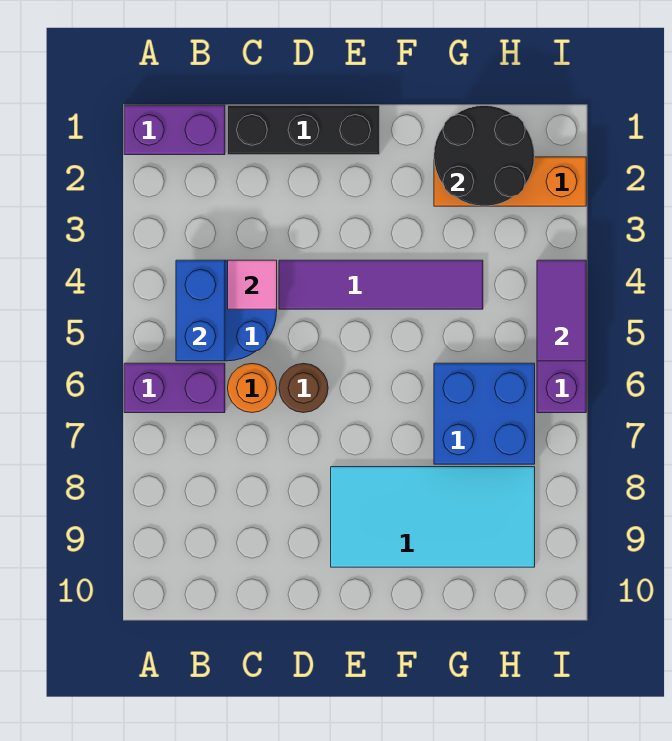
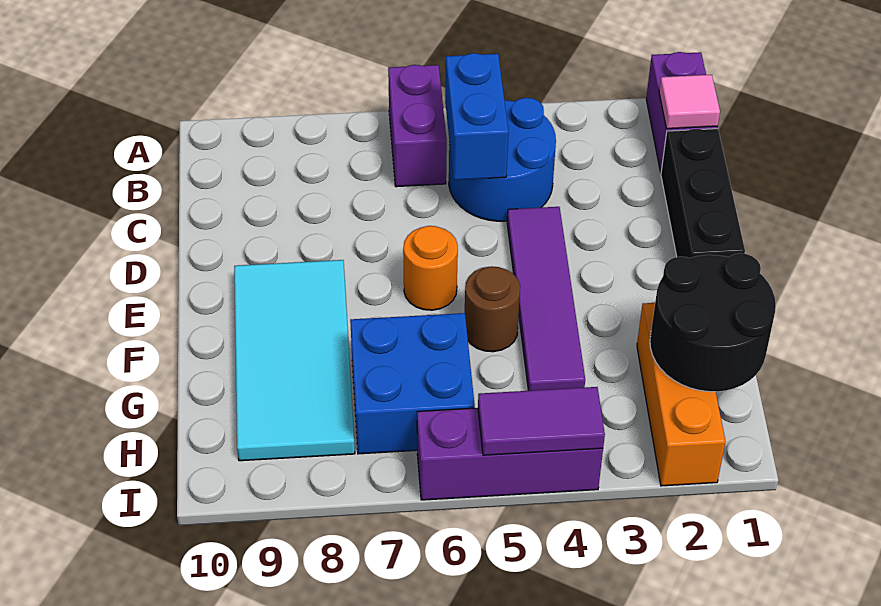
blue brick B4:B5 level 2 -> blue brick B5:C5 level 2
pink tile C4 level 2 -> pink tile B1 level 2
orange round brick C6 level 1 -> orange round brick E6 level 1
brown round brick D6 level 1 -> brown round brick F5 level 1

